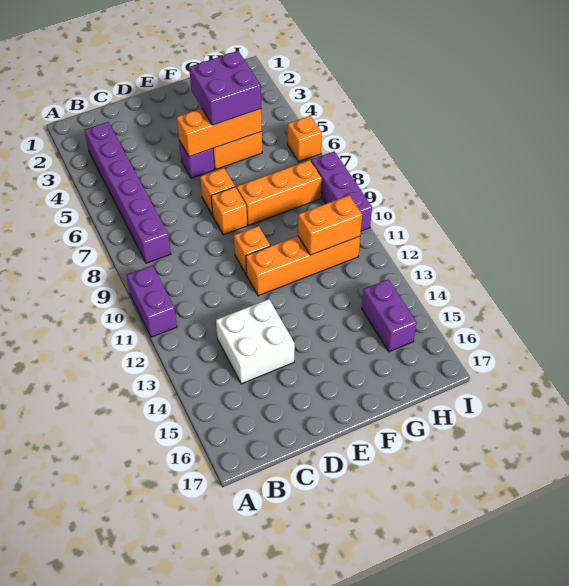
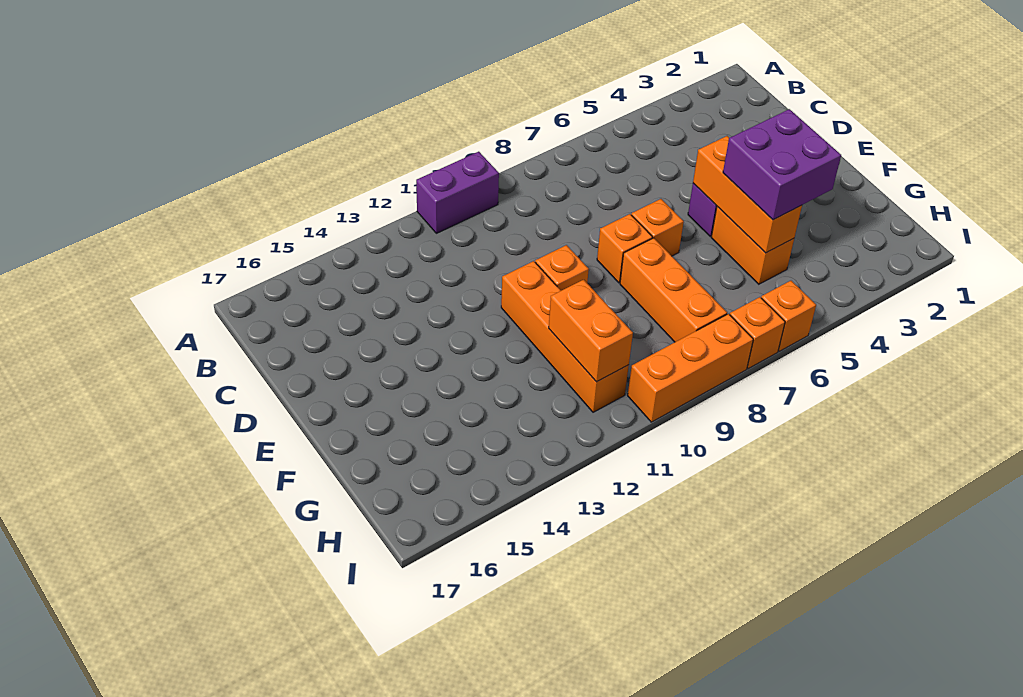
purple brick B3:B8 level 1 -> none
white brick C13:D14 level 1 -> none
purple brick H14:H15 level 1 -> none
none -> orange brick I7 level 1
purple brick I8:I10 level 1 -> orange brick I8:I10 level 1

